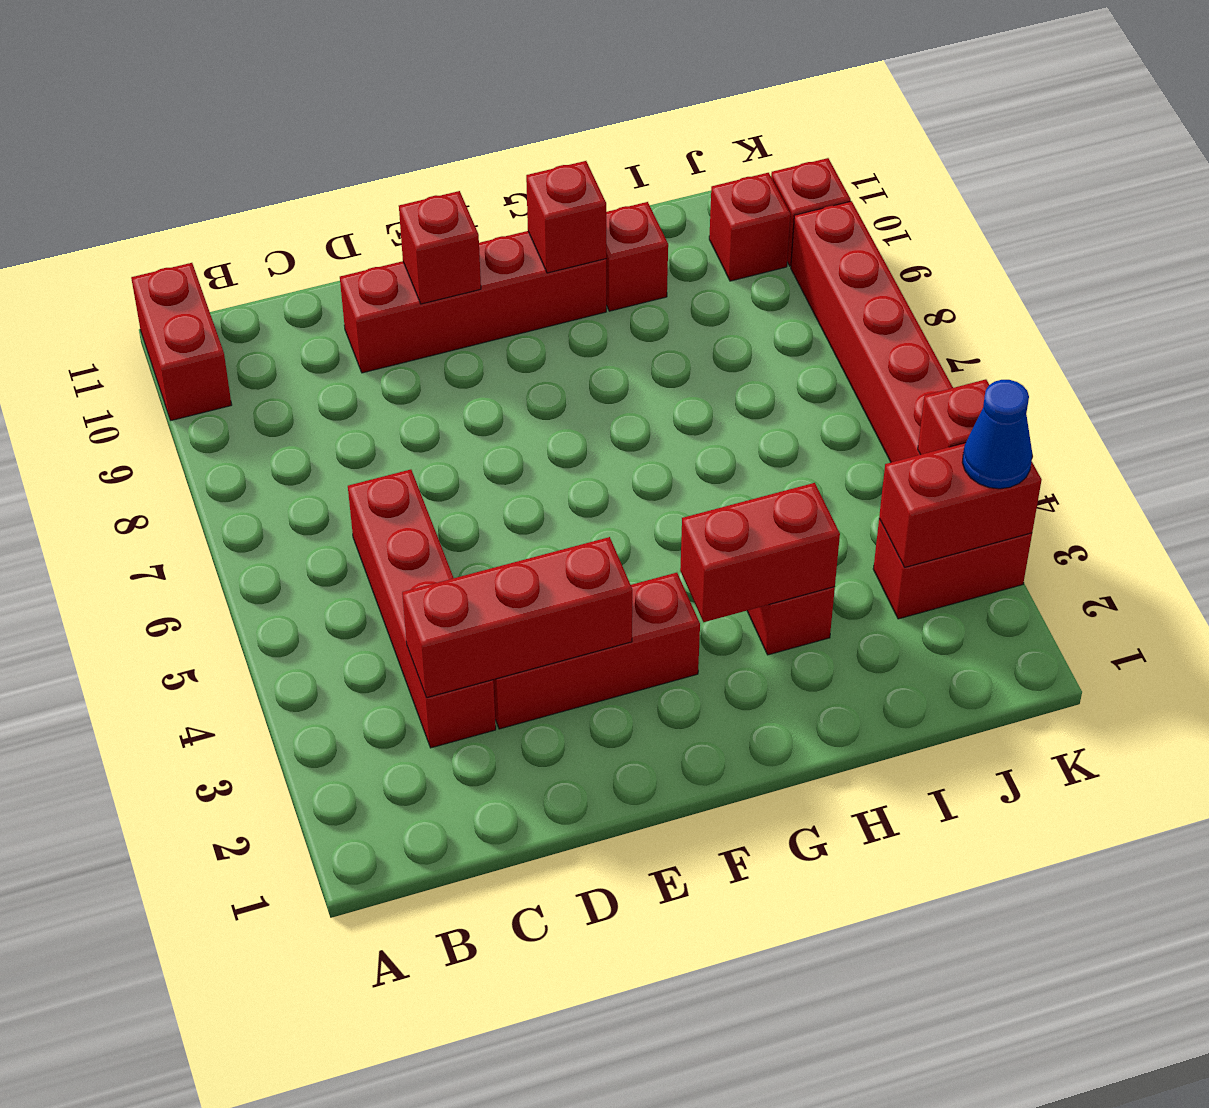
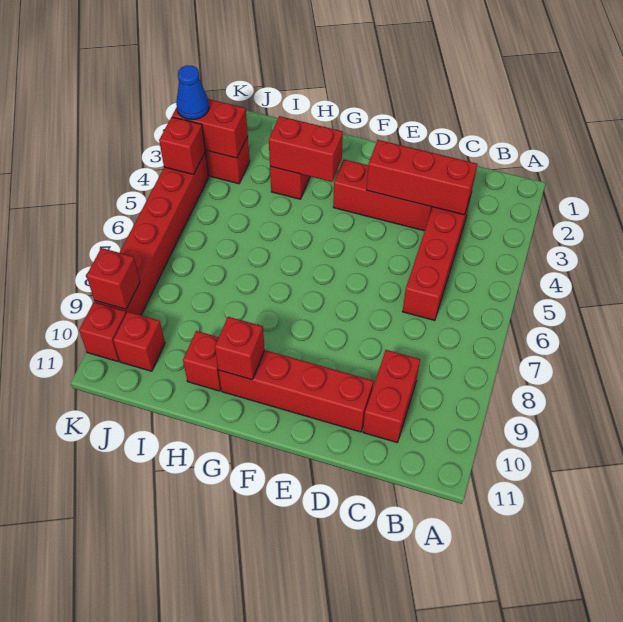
red brick A10:A11 level 1 -> red brick C9:C10 level 1
red brick E10 level 2 -> red brick K9 level 2

